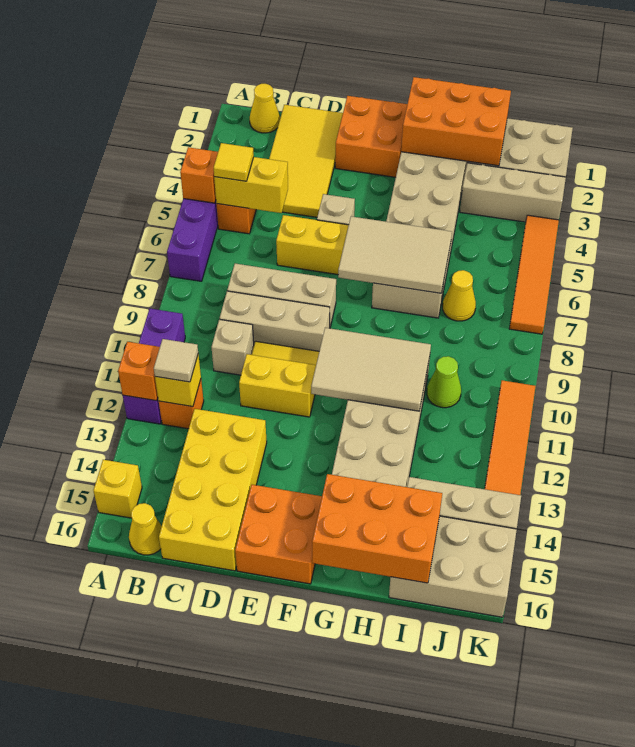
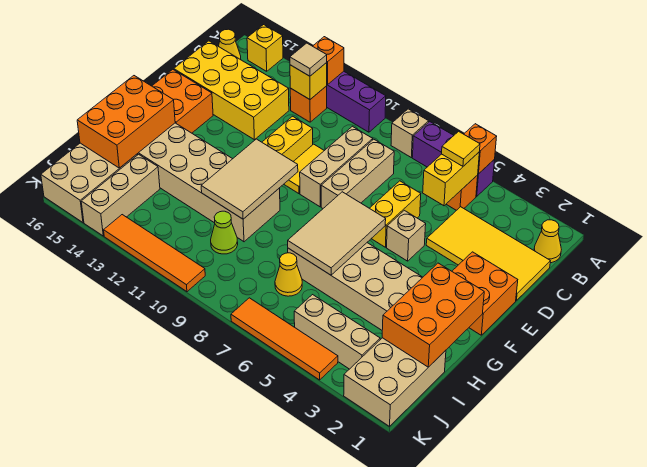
tan brick C10 level 1 -> tan brick A8 level 1
tan brick I3:K3 level 1 -> tan brick J3:J5 level 1

